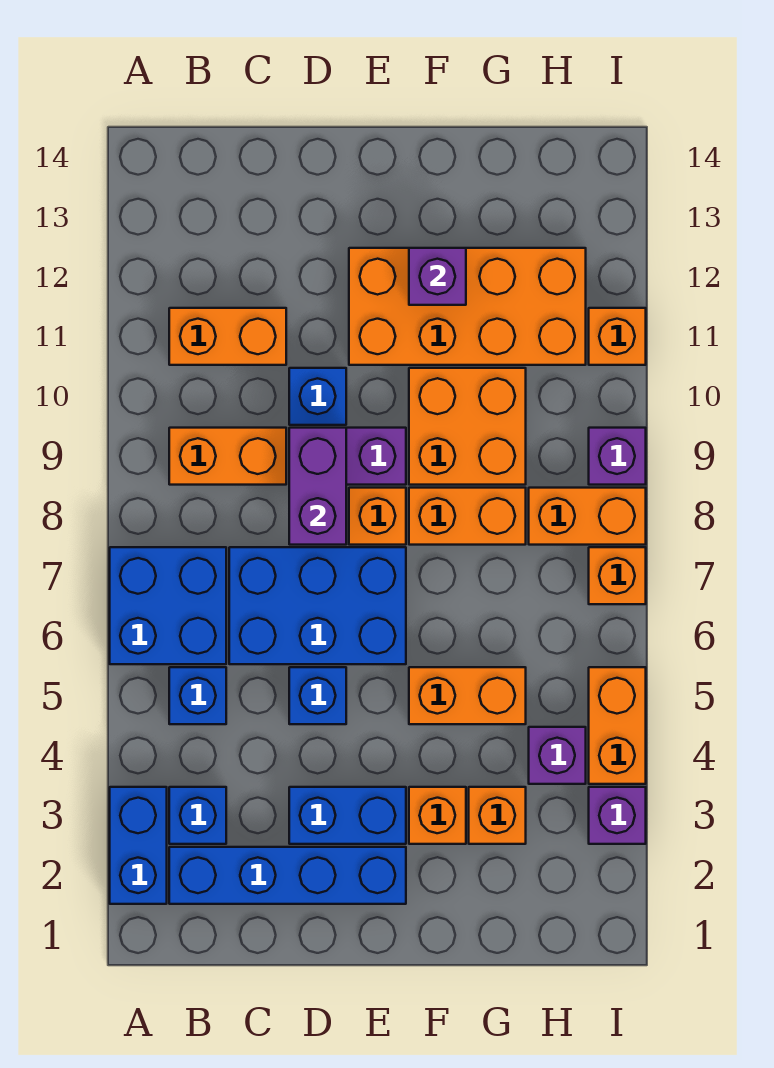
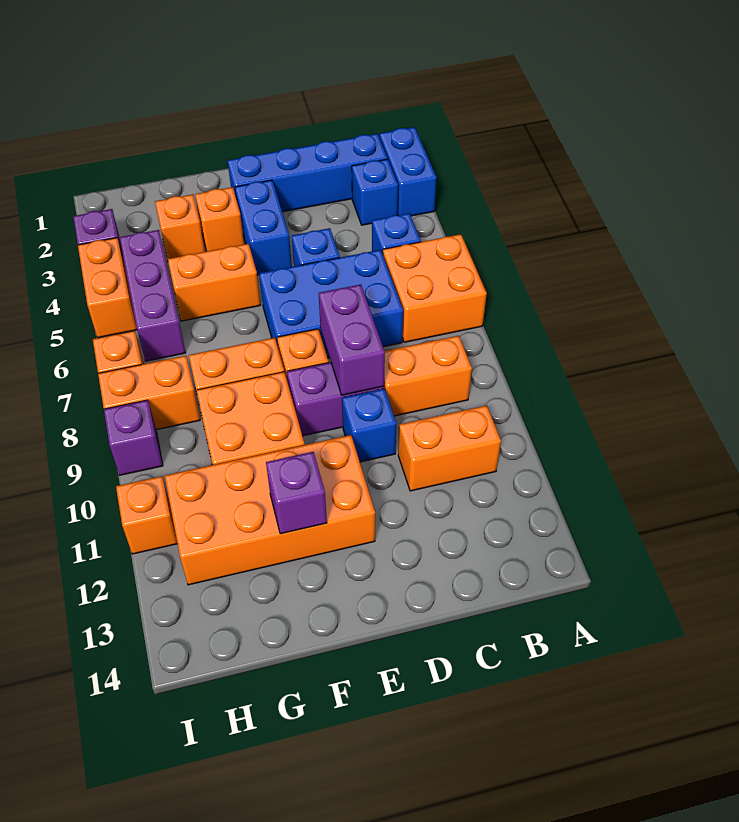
blue brick A6:B7 level 1 -> orange brick A6:B7 level 1
blue brick D3:E3 level 1 -> blue brick E3:E4 level 1
purple brick H4 level 1 -> purple brick H4:H6 level 1

